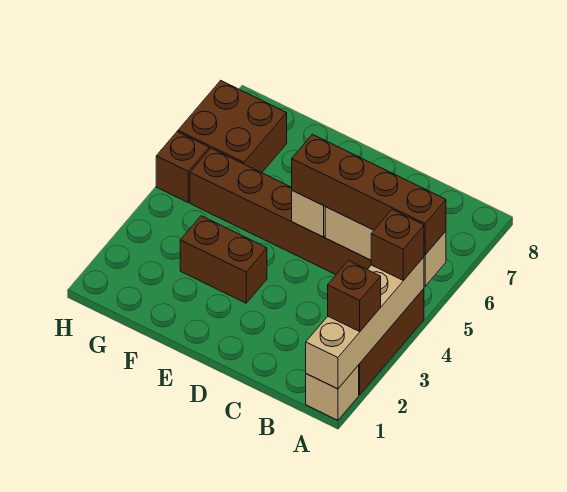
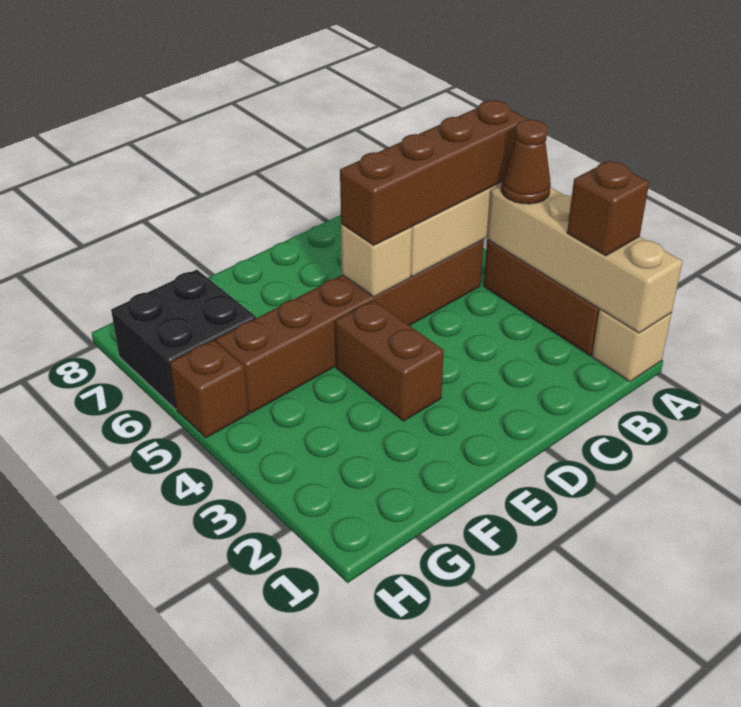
brown brick A4 level 3 -> brown cone A4 level 3
brown brick E3:F3 level 1 -> brown brick E3:E4 level 1
brown brick G6:H7 level 1 -> black brick G6:H7 level 1

